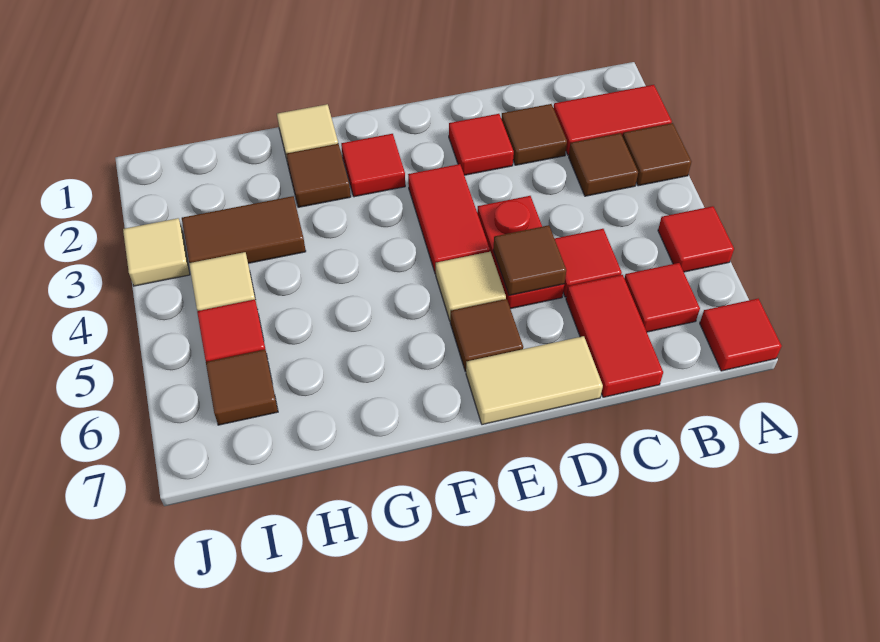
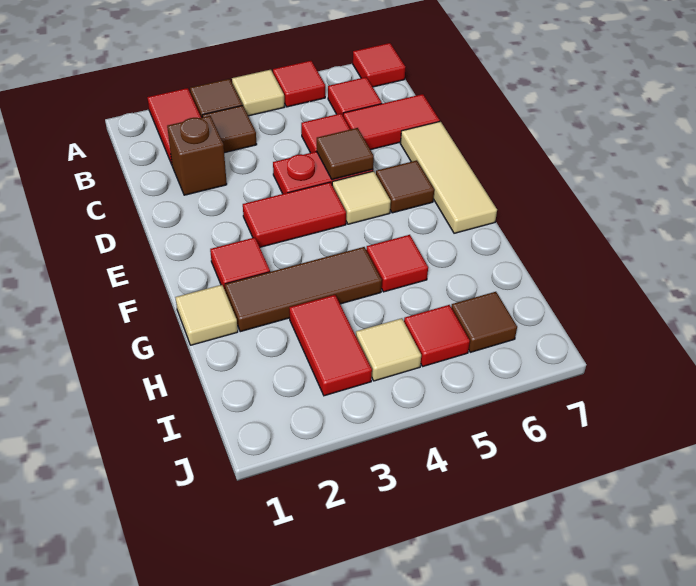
brown tile C2 level 1 -> brown brick C2 level 1
red tile D2 level 1 -> red tile G5 level 1
tan tile D7:E7 level 1 -> tan tile D7:F7 level 1
brown tile G2 level 1 -> brown tile G2:G4 level 1
brown tile H3:I3 level 1 -> red tile H3:I3 level 1
tan tile J3 level 1 -> tan tile A4 level 1

